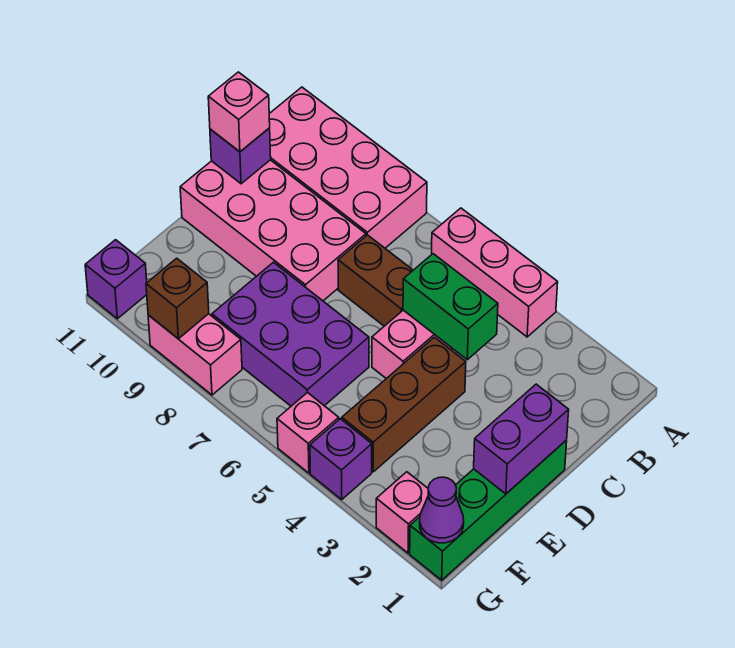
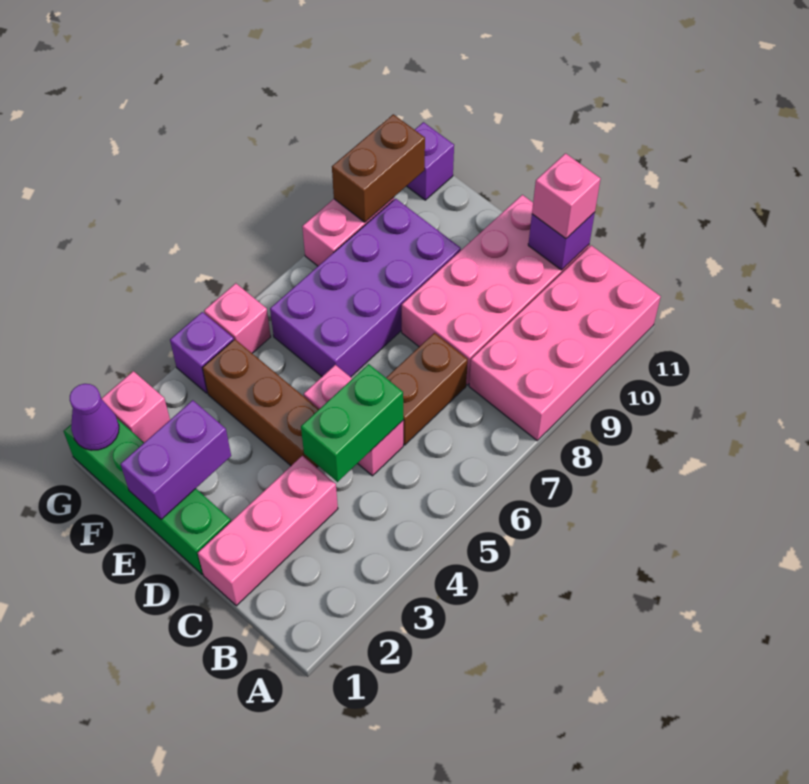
pink brick A4:A6 level 1 -> pink brick C1:C3 level 1
purple brick D1:E1 level 2 -> purple brick E1:E2 level 2
purple brick E6:F8 level 1 -> purple brick E6:F9 level 1
brown brick G9 level 2 -> brown brick G9:G10 level 2

